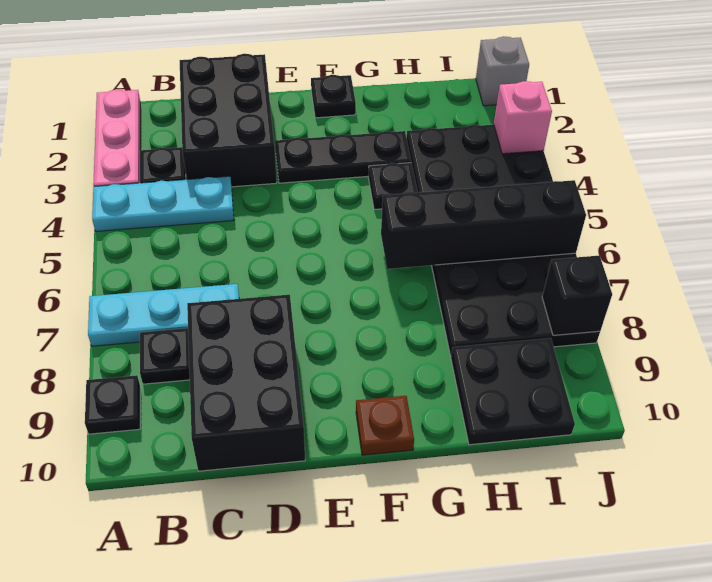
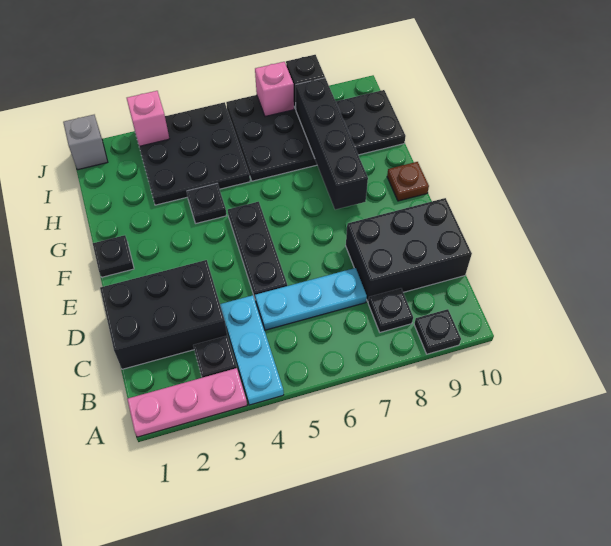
cyan plate A7:C7 level 1 -> cyan plate C5:C7 level 1
black plate E3:G3 level 1 -> black plate D5:F5 level 1
black brick G6:J6 level 2 -> black brick F8:I8 level 2
none -> pink brick J7 level 2

